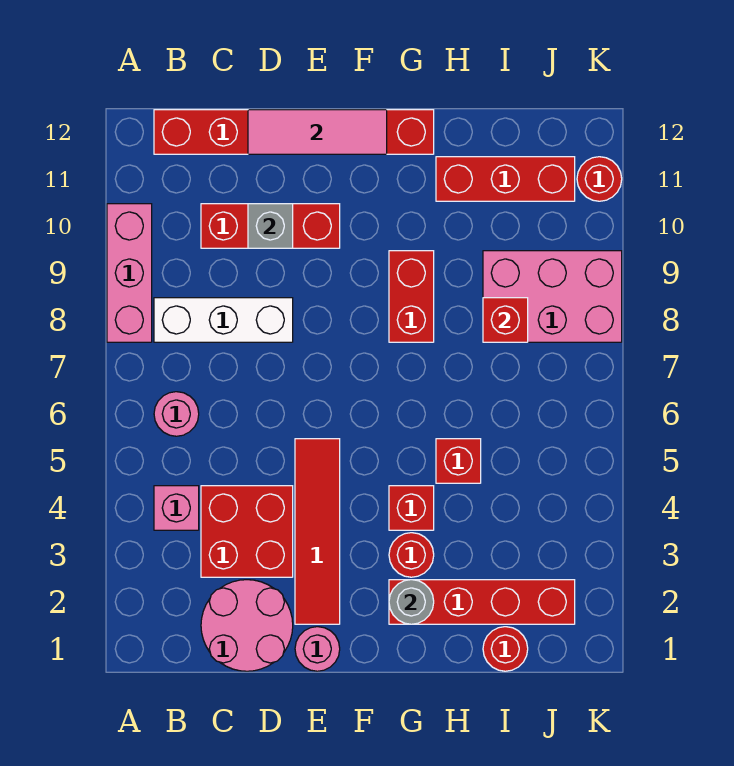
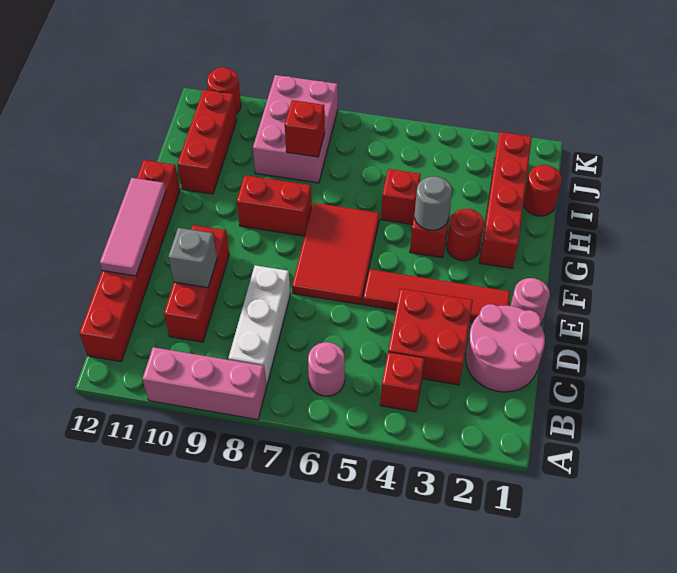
pink brick B4 level 1 -> red brick B4 level 1
none -> red tile E6:G7 level 1
grey round brick G2 level 2 -> grey round brick G4 level 2

